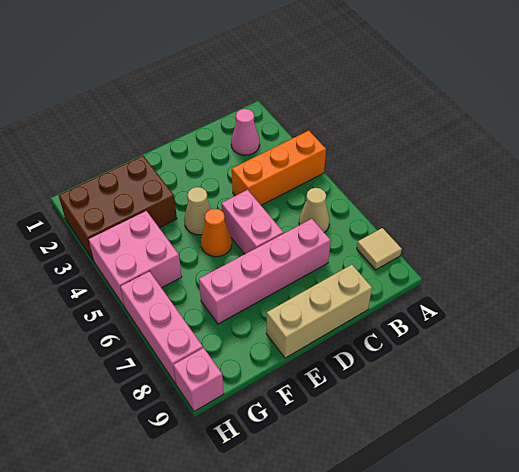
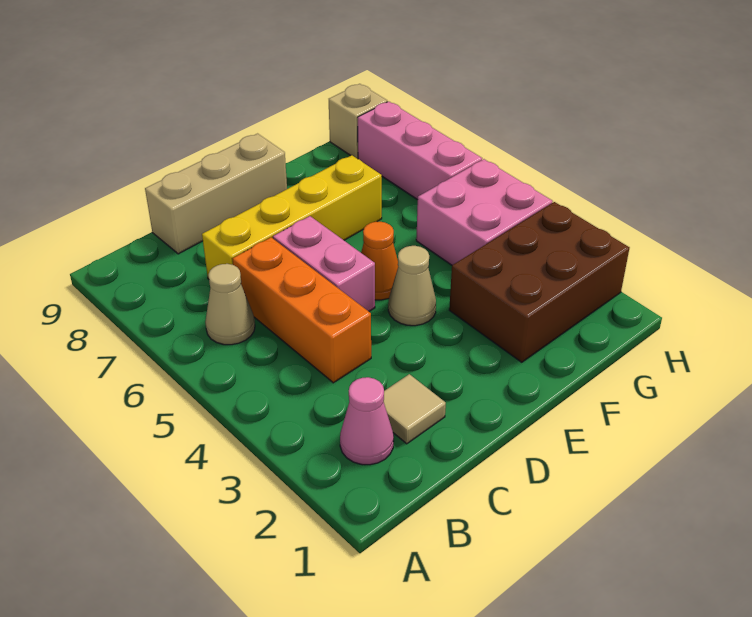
orange brick A4:C4 level 1 -> orange brick C4:C6 level 1
tan tile A8 level 1 -> tan tile C2 level 1
pink brick C7:F7 level 1 -> yellow brick C7:F7 level 1
pink brick H9 level 1 -> tan brick H9 level 1

